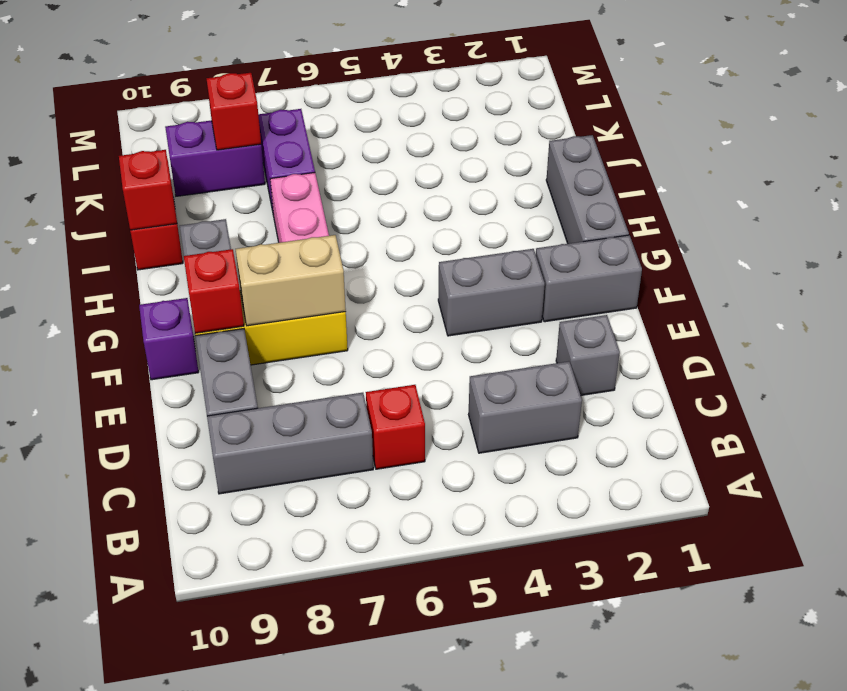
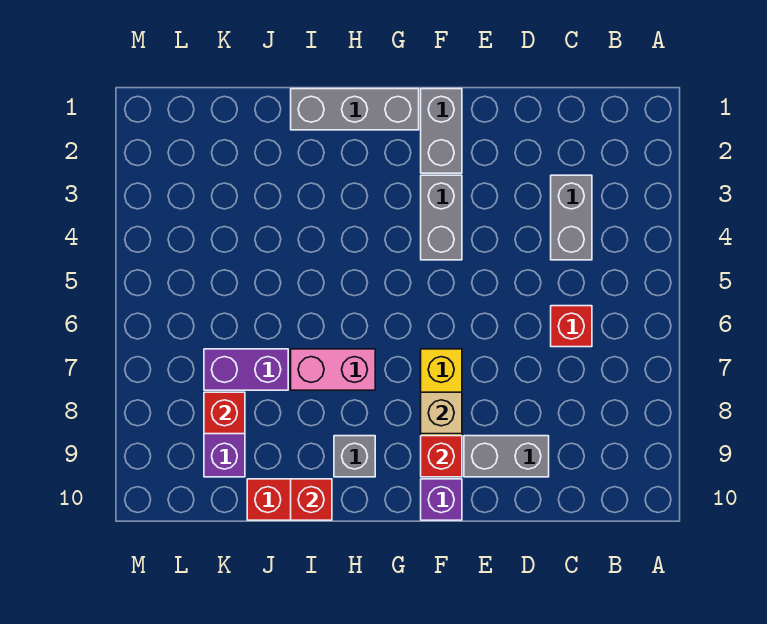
grey brick C7:C9 level 1 -> none
grey brick D2 level 1 -> none
tan brick F7:F8 level 2 -> tan brick F8 level 2

